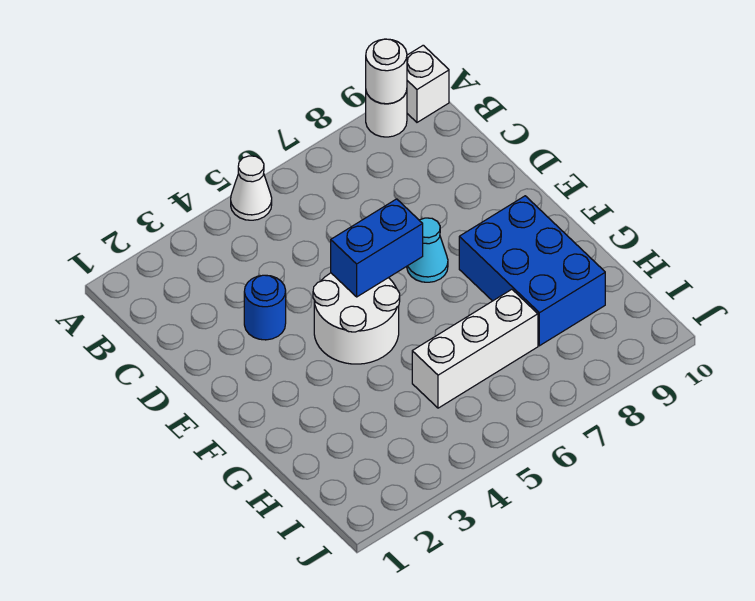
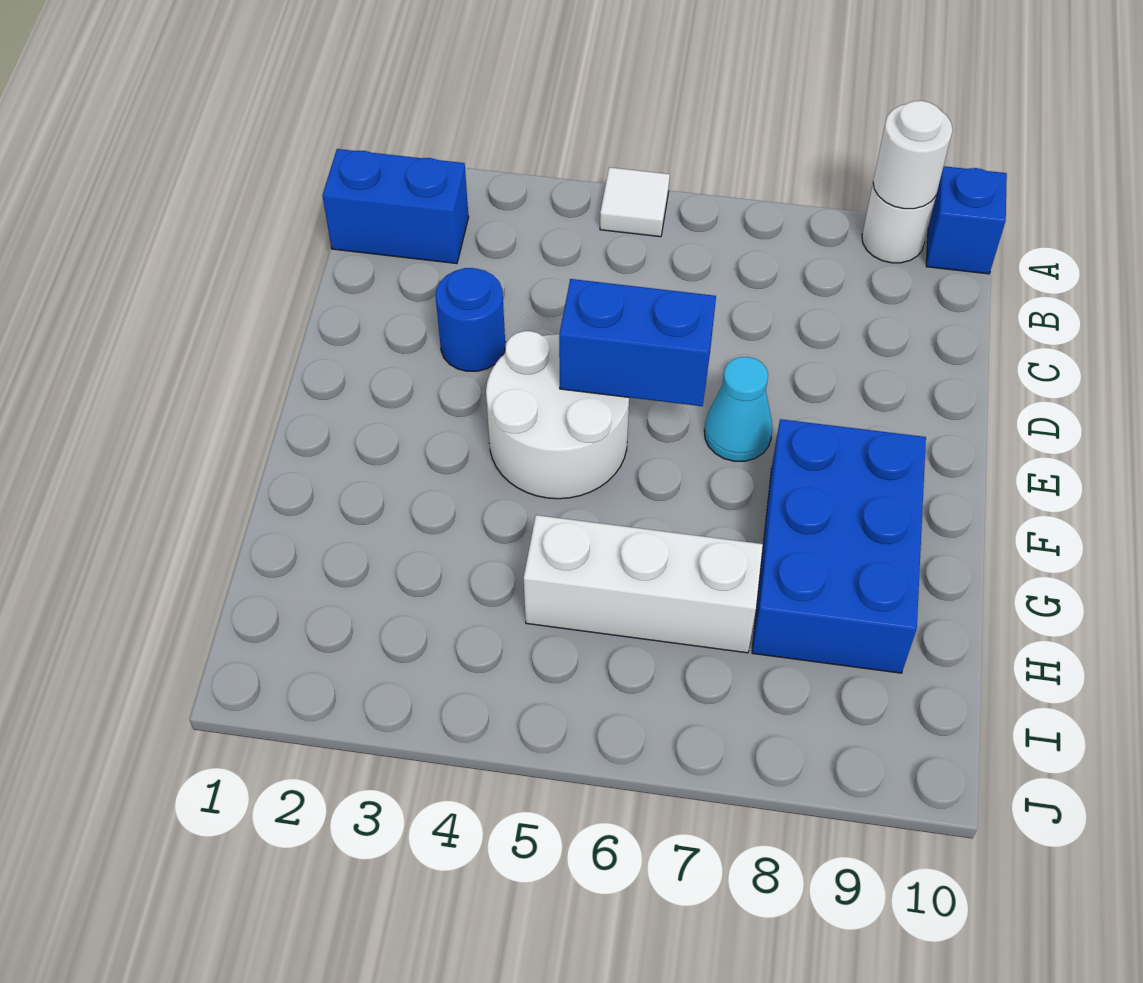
white cone A5 level 1 -> white tile A5 level 1
white brick A10 level 1 -> blue brick A10 level 1
none -> blue brick B1:B2 level 1

